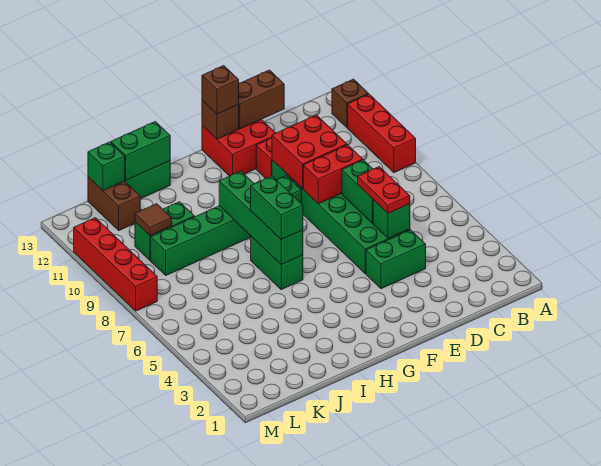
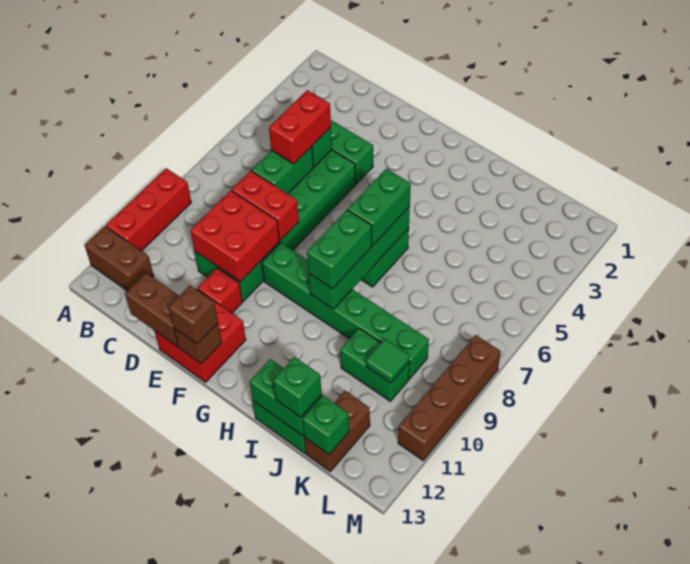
brown brick A12 level 1 -> brown brick A12:B12 level 1
red plate D5:D6 level 3 -> red brick D5:D6 level 3
none -> green brick H8:H9 level 3
none -> green brick J13 level 3
brown tile K10 level 2 -> green tile K10 level 2
red brick M8:M11 level 1 -> brown brick M8:M11 level 1

